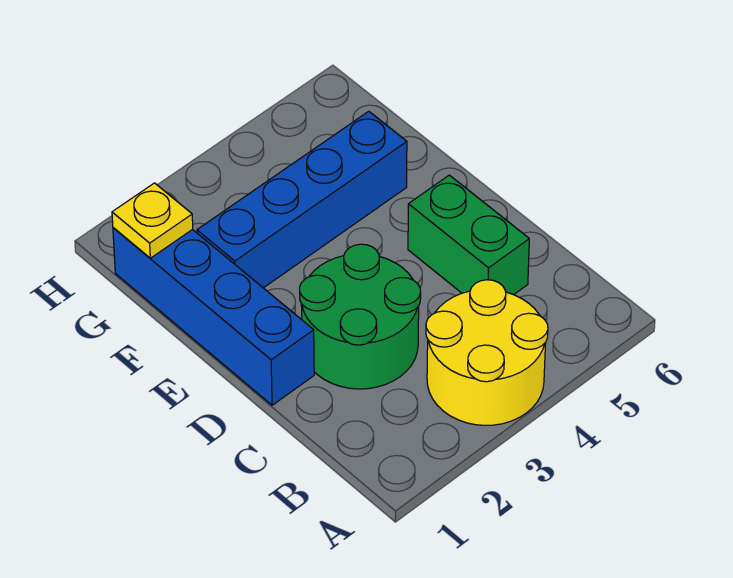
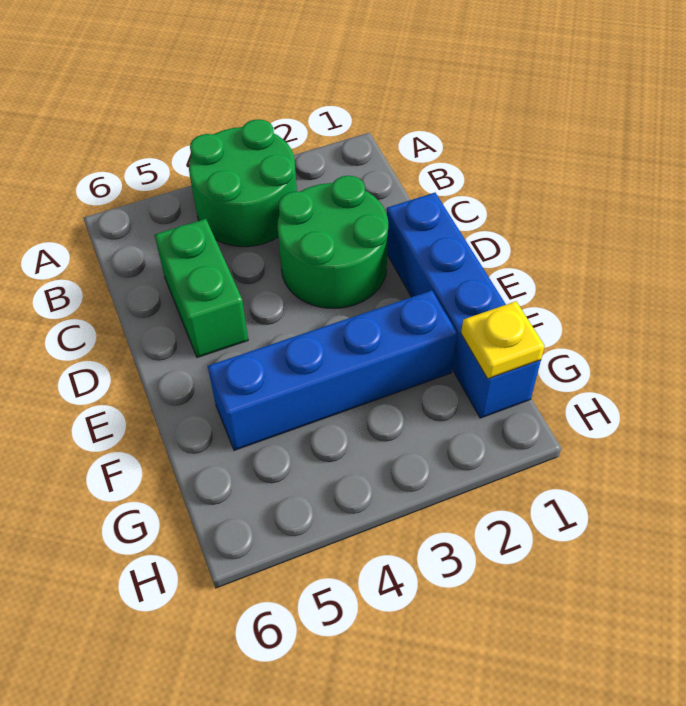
yellow round brick A3:B4 level 1 -> green round brick A3:B4 level 1

